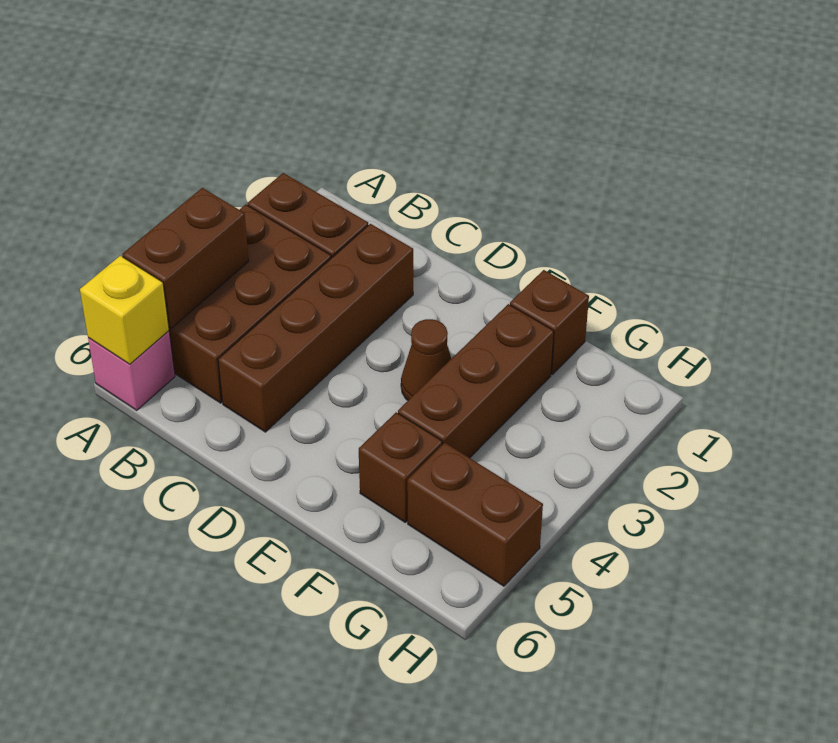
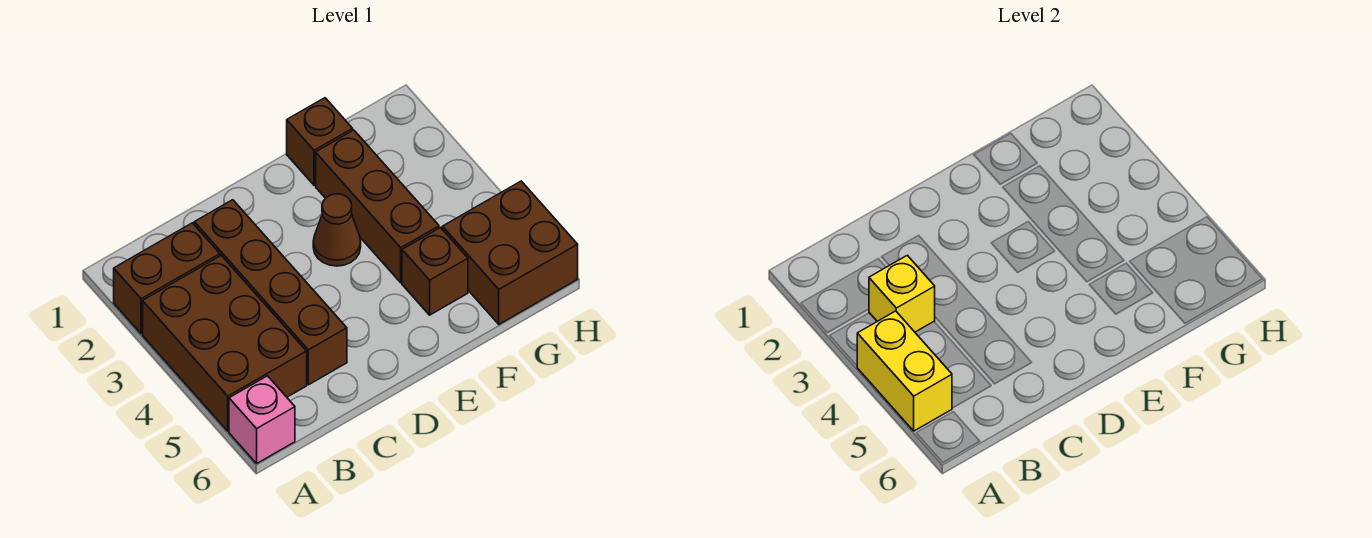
brown brick A4:A5 level 2 -> yellow brick A4:A5 level 2
yellow brick A6 level 2 -> yellow brick B3 level 2
brown brick G5:H5 level 1 -> brown brick G5:H6 level 1

